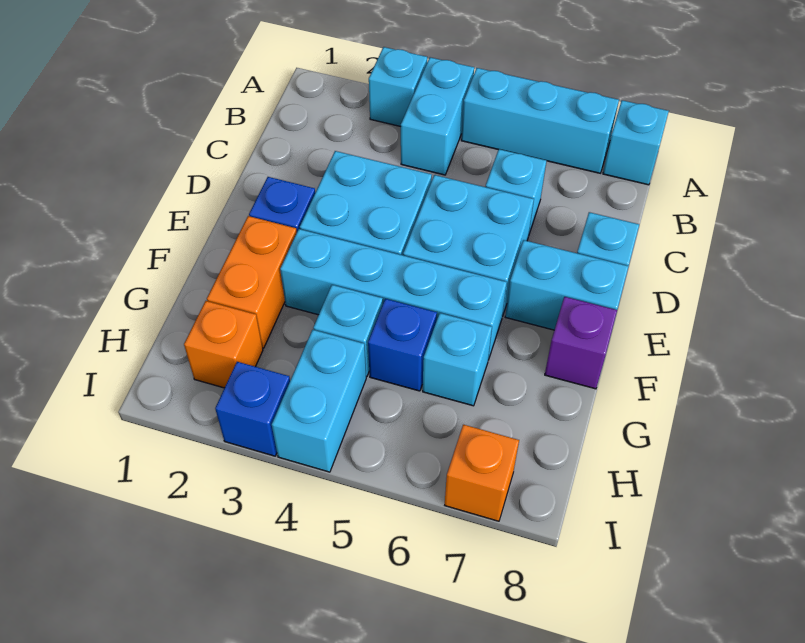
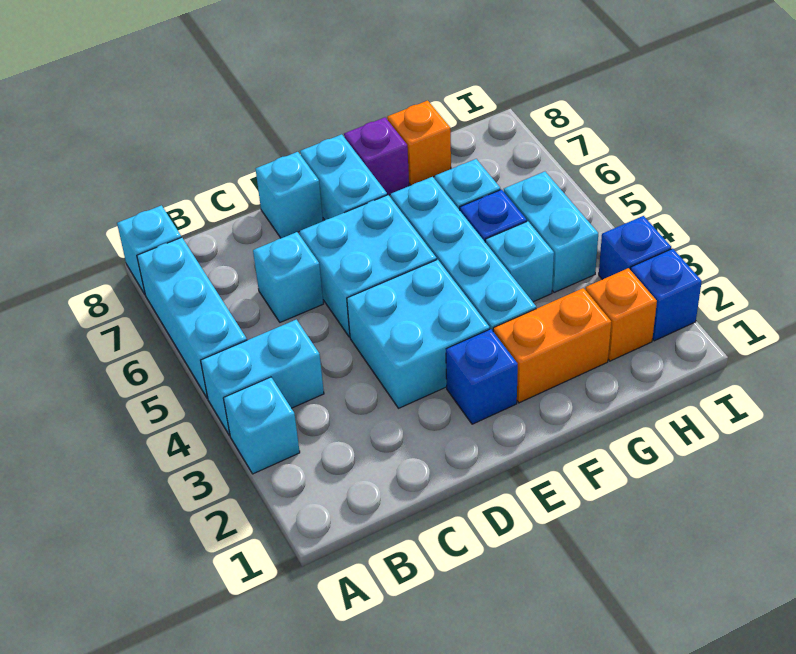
cyan brick H4:I4 level 1 -> cyan brick H4:H5 level 1
none -> blue brick I2 level 1
orange brick I7 level 1 -> orange brick G8 level 1

